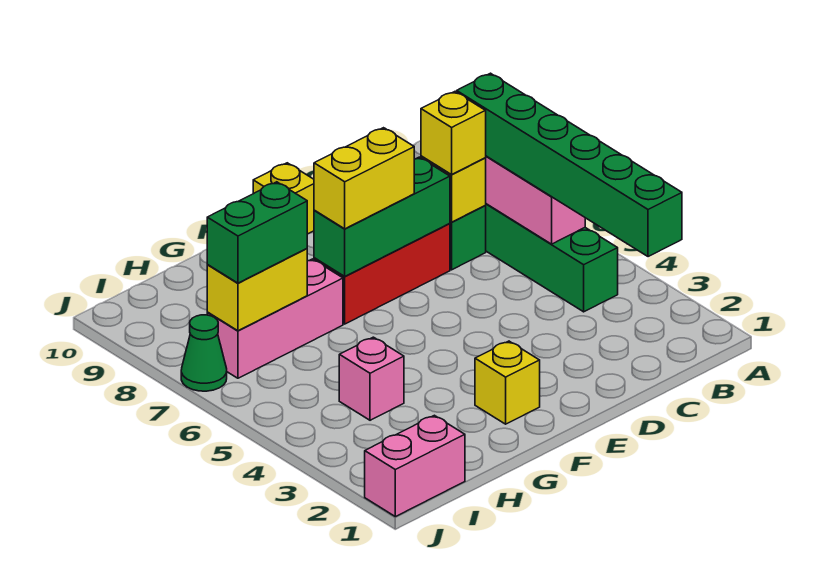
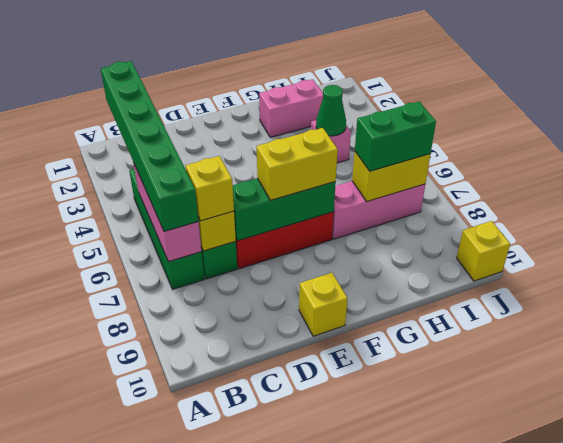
yellow brick F2 level 1 -> yellow brick J10 level 1
pink brick I1:J1 level 1 -> pink brick G2:H2 level 1
green cone J7 level 1 -> green cone H4 level 2

